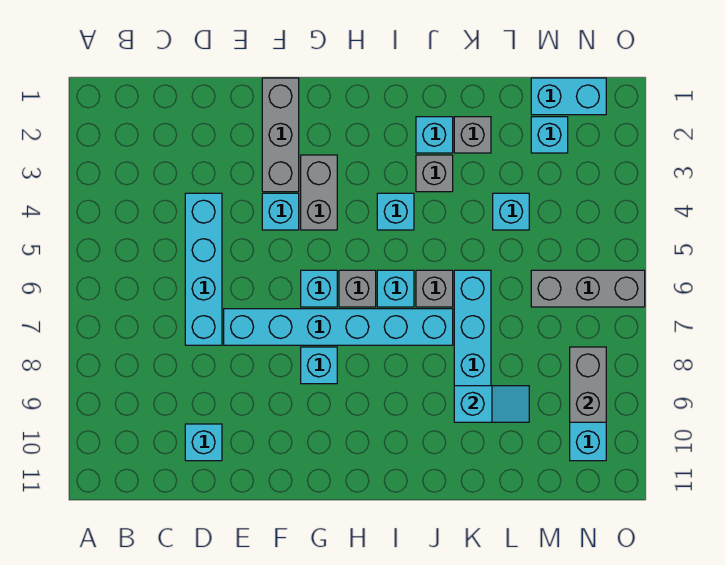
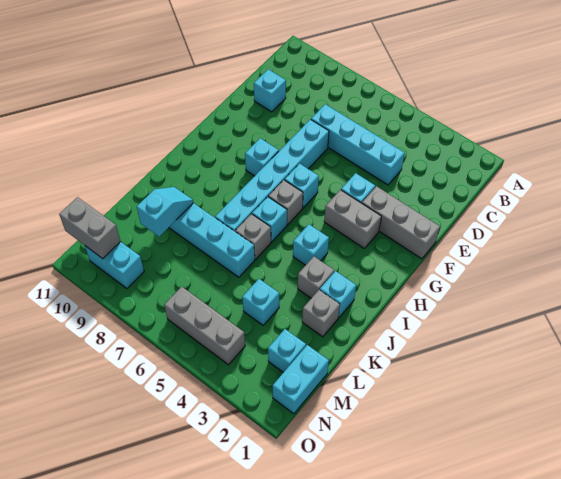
cyan slope K9:L9 level 2 top K -> cyan slope K9:L9 level 2 top L
grey brick M6:O6 level 1 -> grey brick N4:N6 level 1
grey brick N8:N9 level 2 -> grey brick N10:N11 level 2

